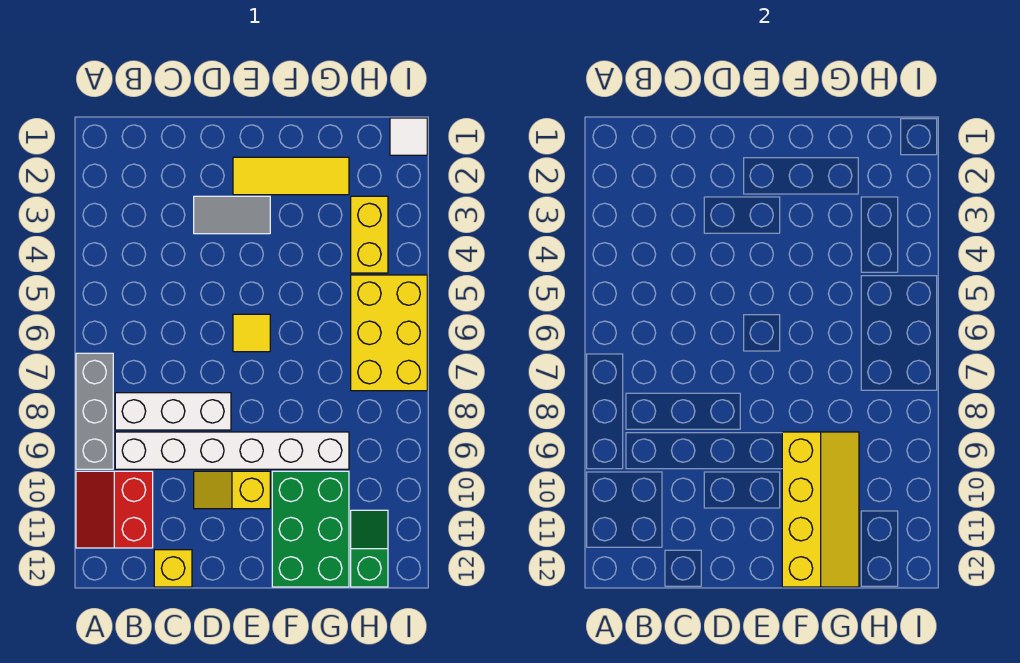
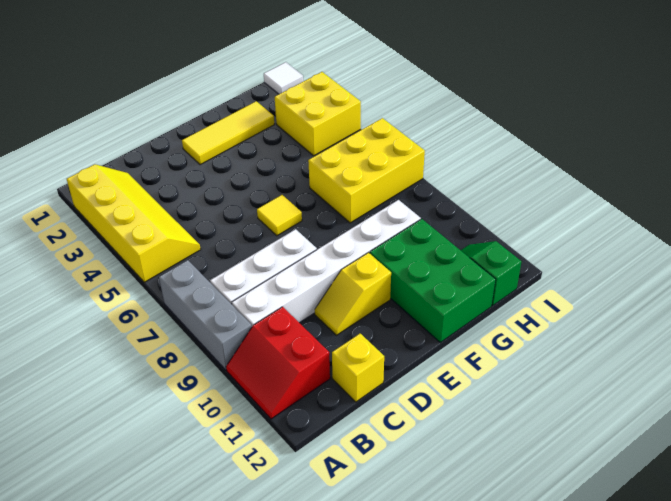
grey tile D3:E3 level 1 -> none
yellow slope F9:G12 level 2 top F -> yellow slope A2:B5 level 1 top A
yellow brick H3:H4 level 1 -> yellow brick H3:I4 level 1
yellow brick H5:I7 level 1 -> yellow brick G6:I7 level 1

